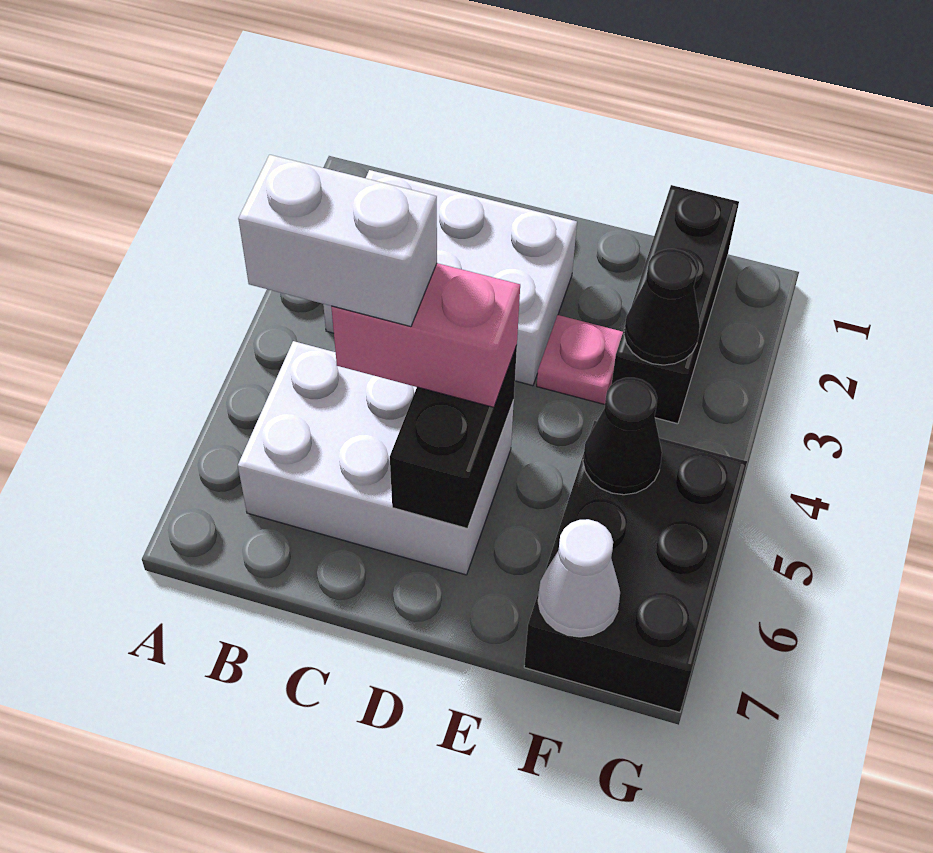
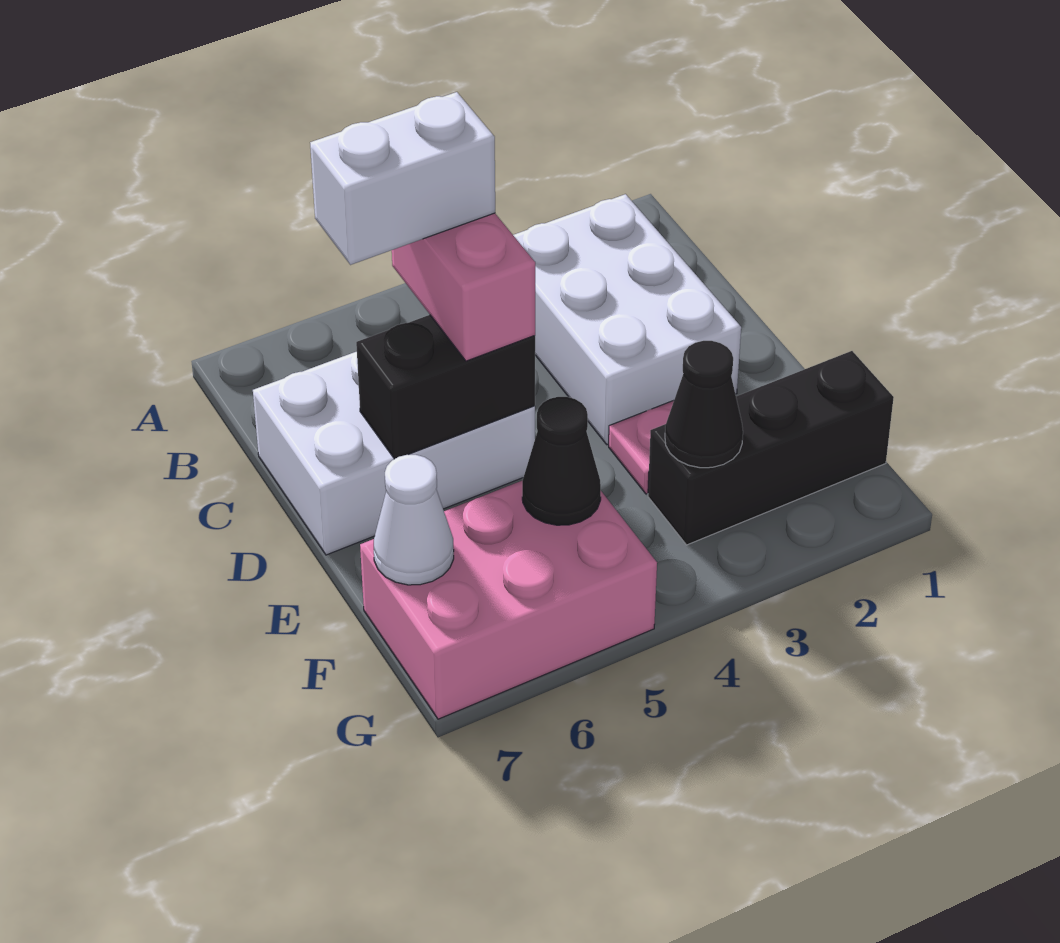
white brick B5:D6 level 1 -> white brick C5:D7 level 1
white brick B5:C5 level 4 -> white brick C5:C6 level 4
black brick F5:G7 level 1 -> pink brick F5:G7 level 1

